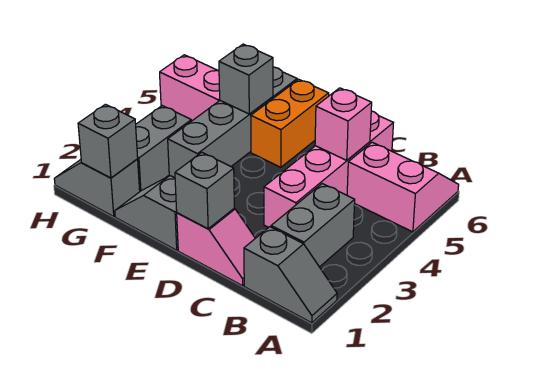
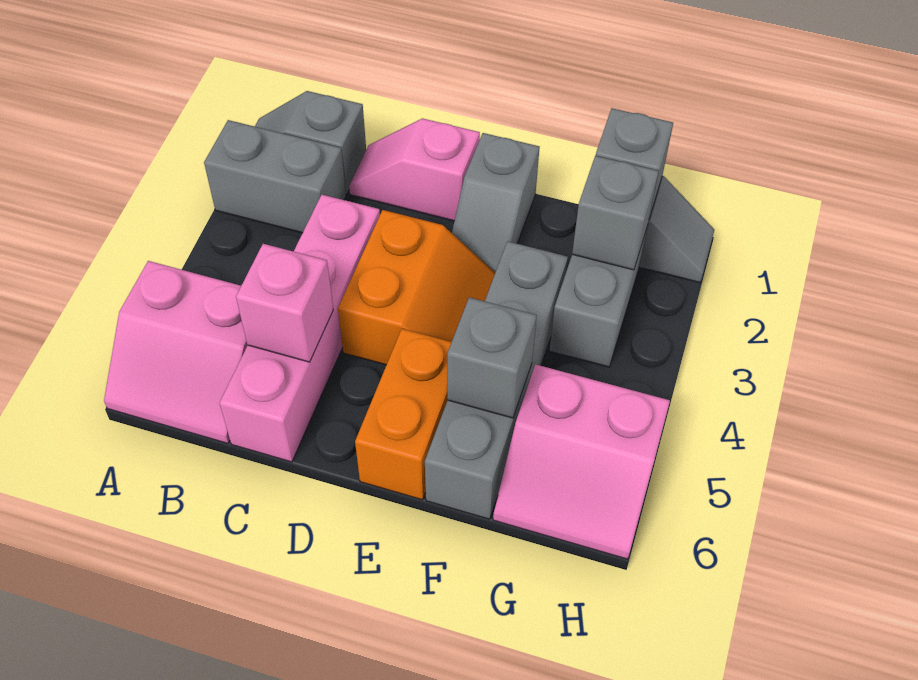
grey brick B2:B3 level 1 -> grey brick A2:B2 level 1
grey brick D1 level 2 -> grey brick G2 level 2
none -> orange slope D3:E4 level 1 top D
grey slope E1:F1 level 1 top E -> grey slope E1:E2 level 1 top 1

